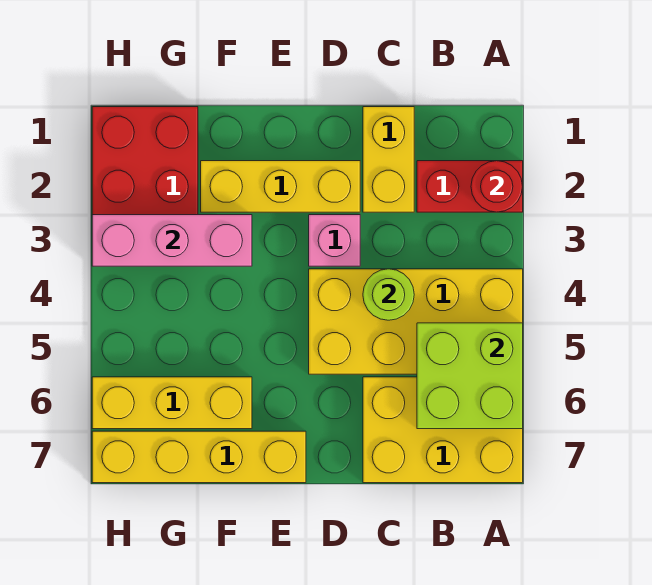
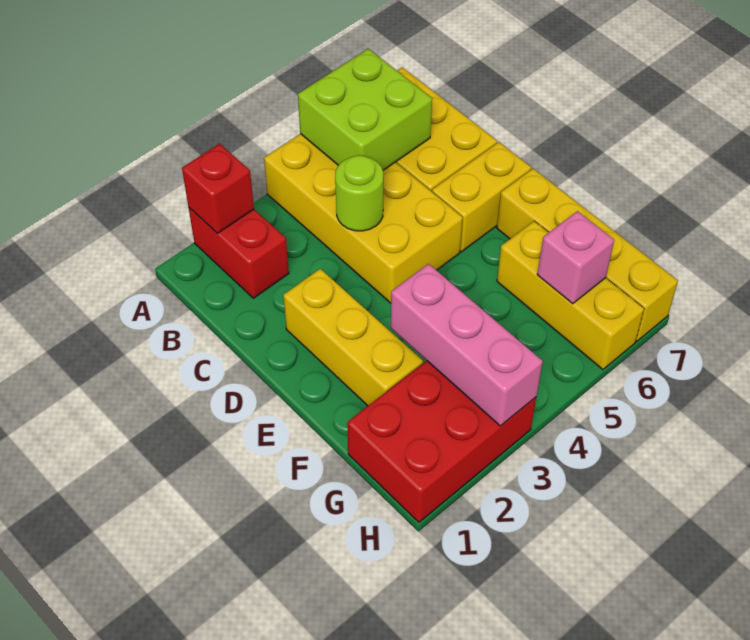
red round brick A2 level 2 -> red brick A2 level 2
yellow brick C1:C2 level 1 -> yellow brick D6:D7 level 1
pink brick D3 level 1 -> pink brick G6 level 2

